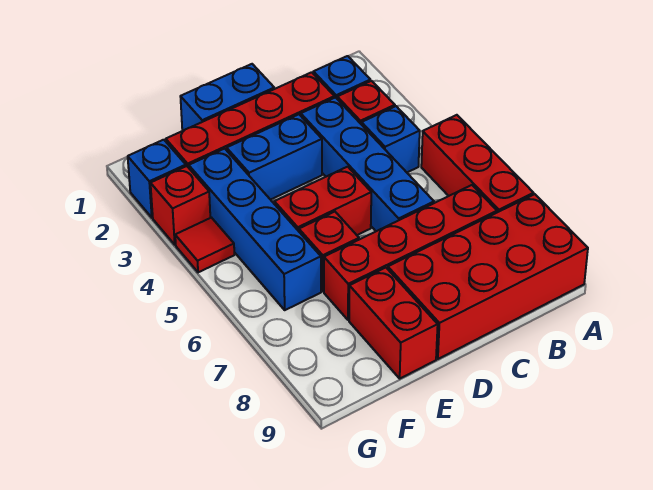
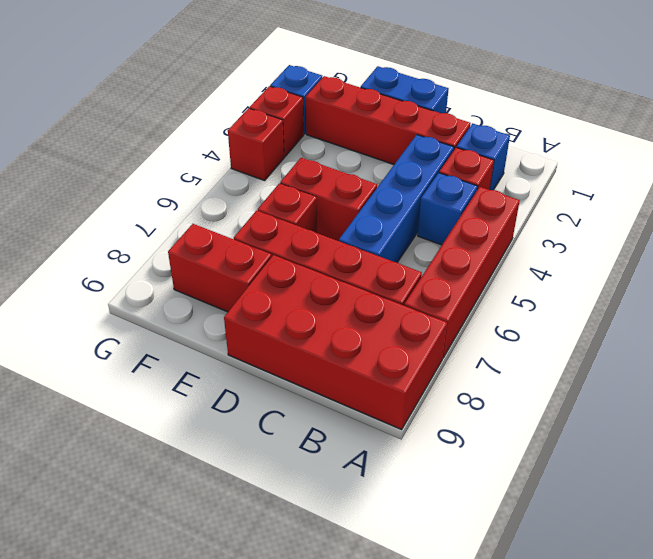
red brick A5:A7 level 1 -> red brick A4:A7 level 1
blue brick D3:E3 level 1 -> none
red brick E8:E9 level 1 -> red brick E8:F8 level 1
blue brick F3:F6 level 1 -> none
red tile G4 level 1 -> red brick G4 level 1

